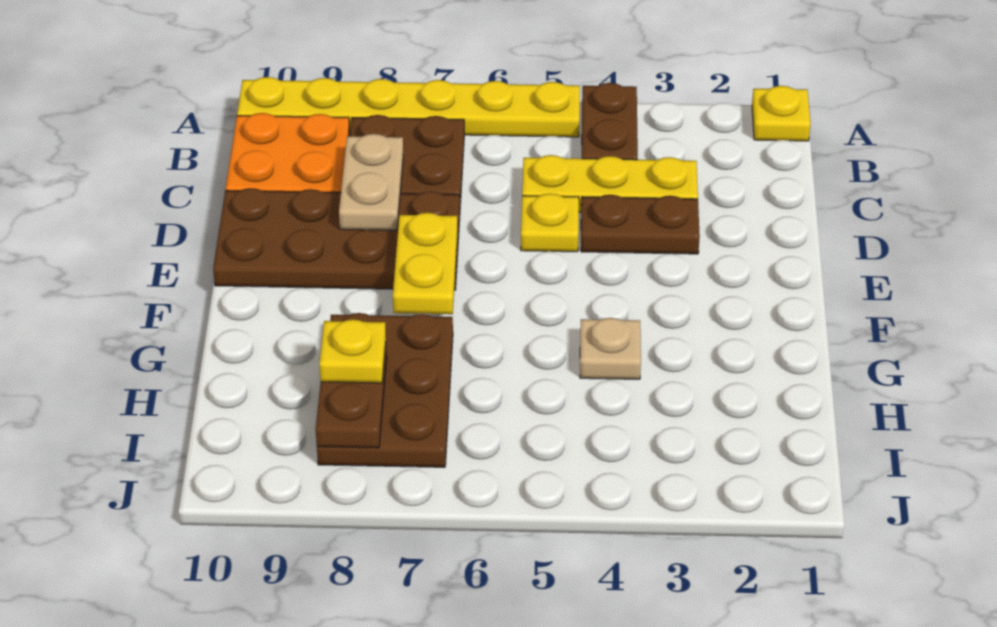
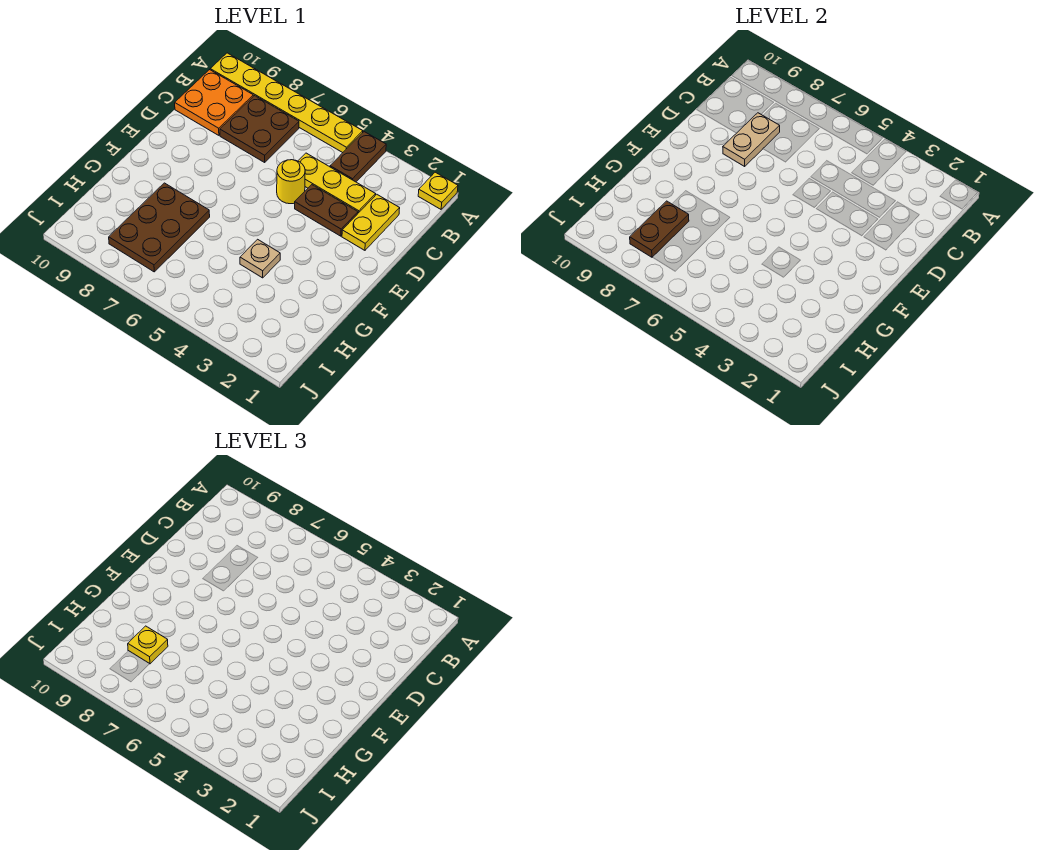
yellow plate D5 level 1 -> yellow round brick D5 level 1
brown plate D7:E10 level 1 -> none
yellow plate E7:F7 level 2 -> yellow plate C2:D2 level 1

